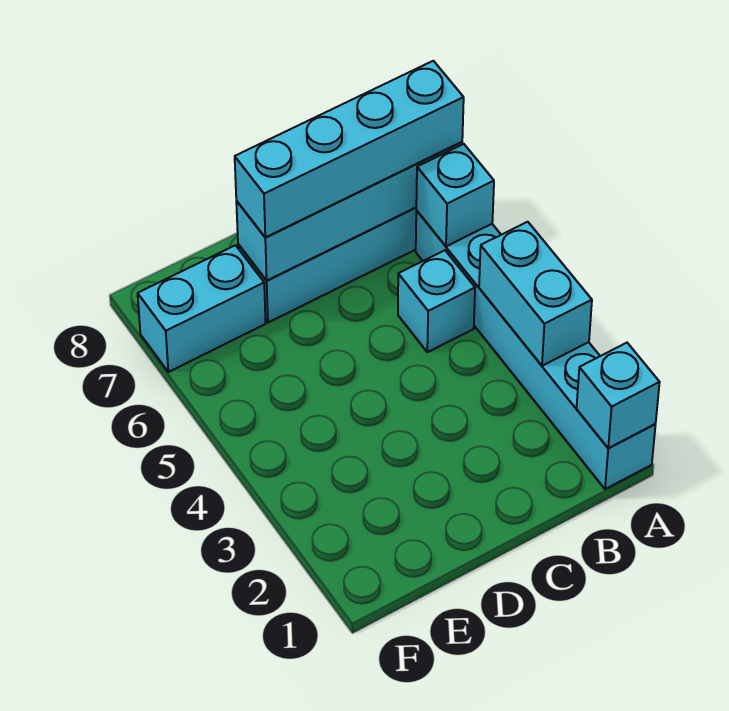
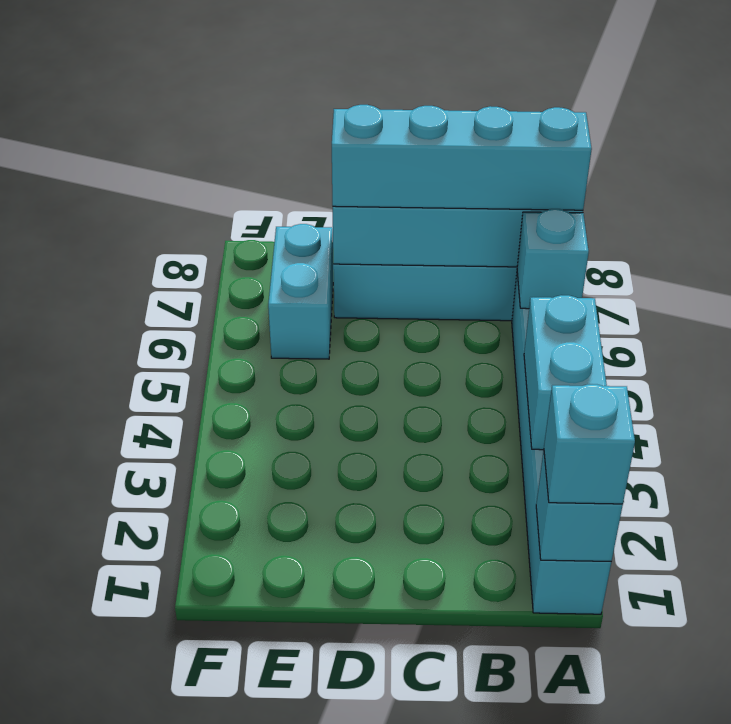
cyan brick B5 level 1 -> cyan brick A1 level 3
cyan brick E7:F7 level 1 -> cyan brick E6:E7 level 1

